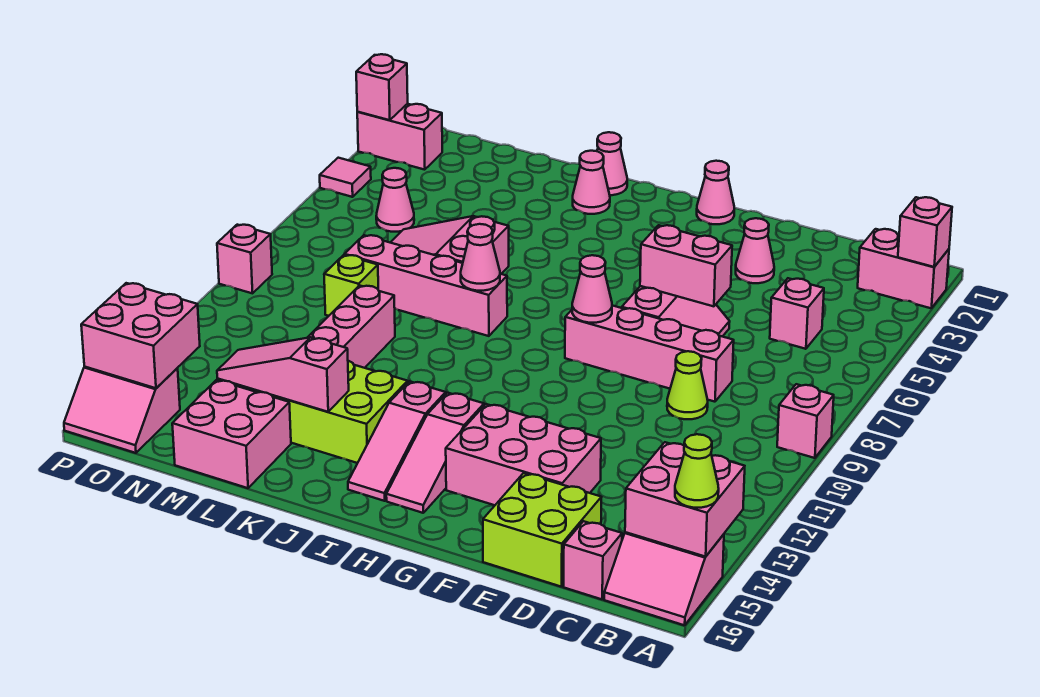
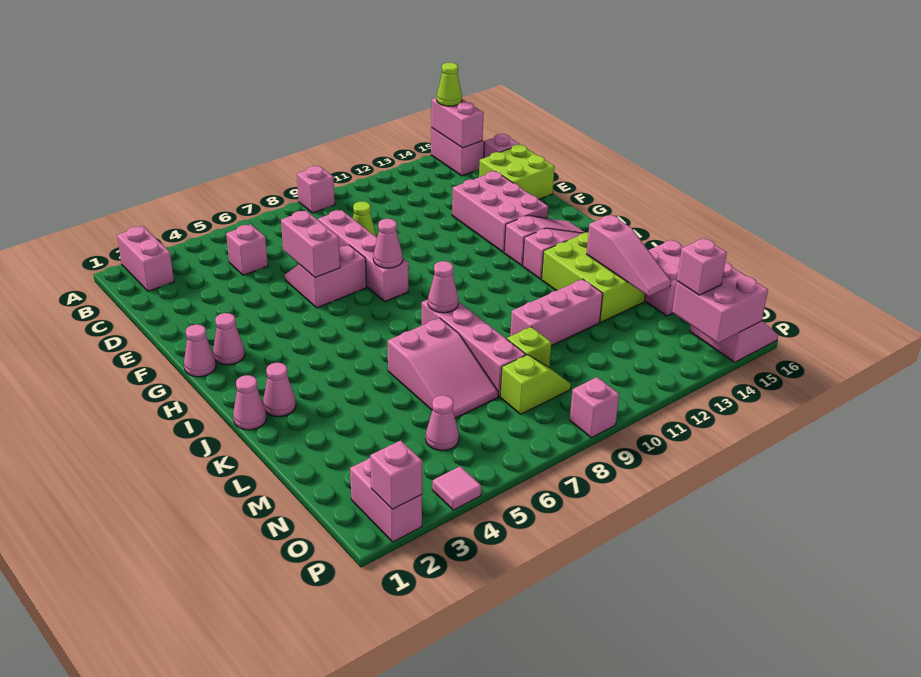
pink brick A2 level 2 -> pink brick O14 level 3
pink brick A14:B15 level 2 -> pink brick A15:B15 level 2
pink cone E3 level 1 -> pink cone G2 level 1
none -> lime slope N8:N9 level 1 top 8

